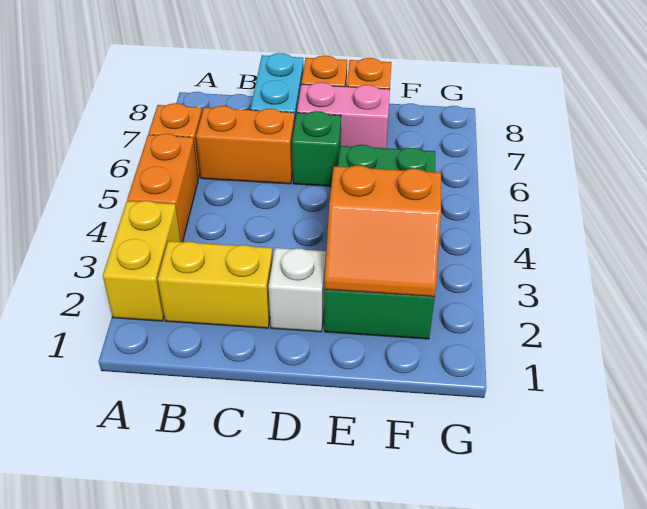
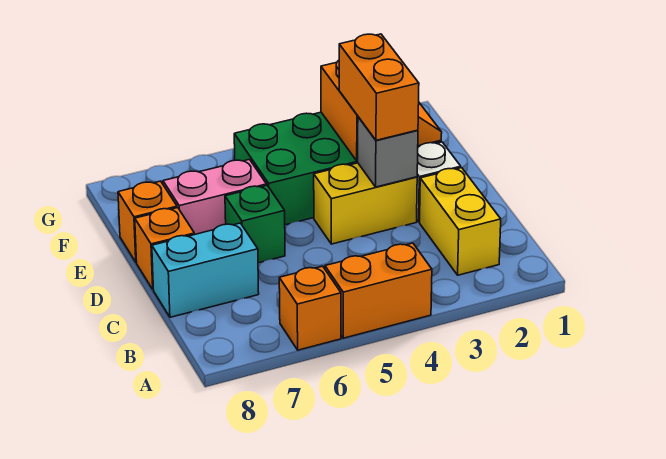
yellow brick A2:A3 level 1 -> yellow brick D3:D4 level 1
orange brick B6:C6 level 1 -> orange brick D3:E3 level 3
none -> grey brick D3 level 2
pink brick D7:E7 level 1 -> pink brick E6:E7 level 1

